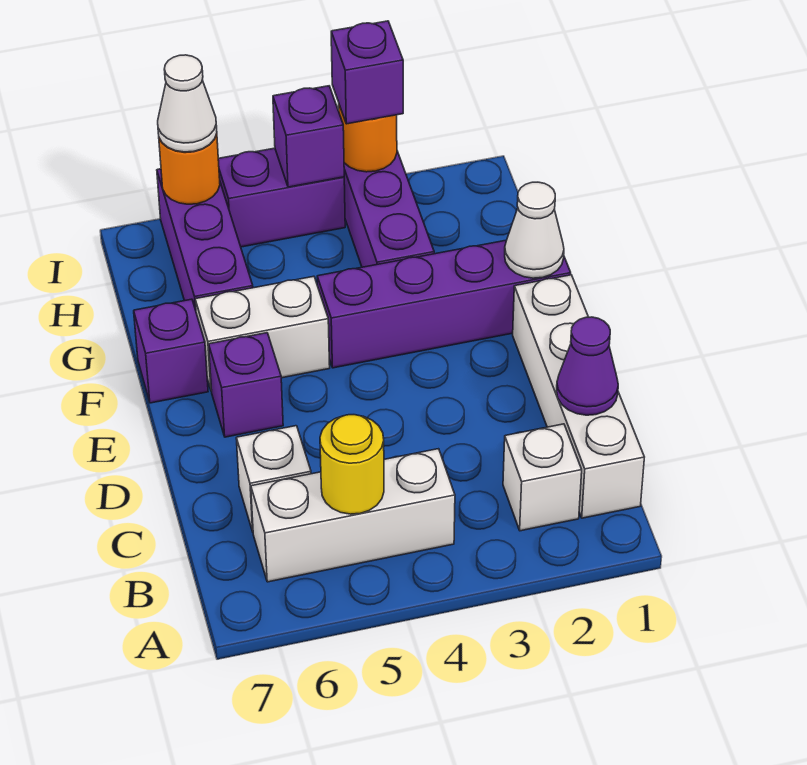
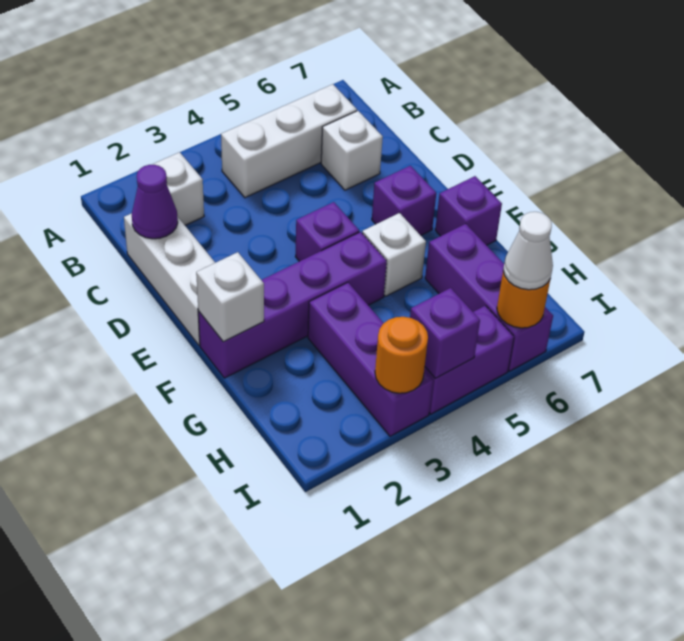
white brick B1:E1 level 1 -> white brick C1:E1 level 1
yellow round brick B5 level 2 -> none
white cone F1 level 2 -> white brick F1 level 2
white brick F5:F6 level 1 -> white brick F5 level 1
purple brick I3 level 3 -> purple brick E4 level 1

